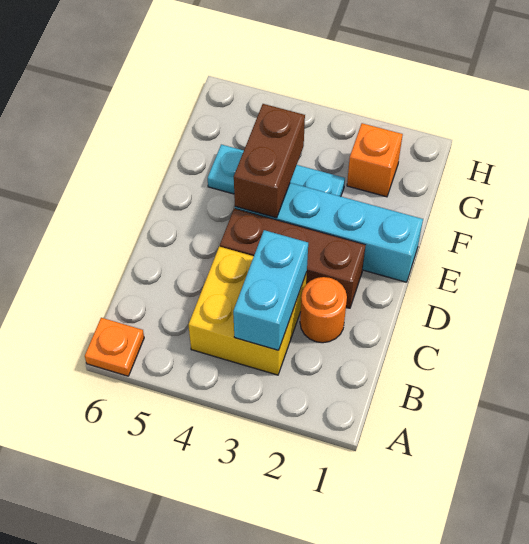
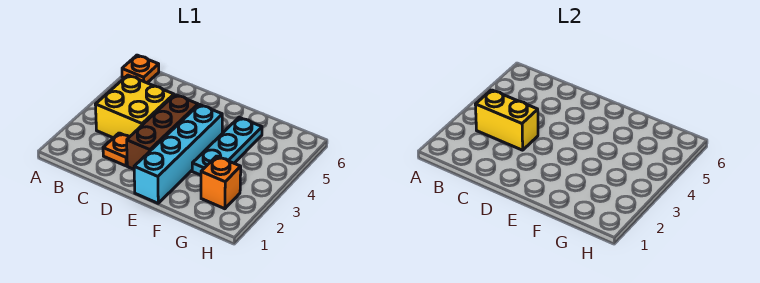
cyan brick B3:C3 level 2 -> yellow brick B3:C3 level 2
orange round brick C2 level 1 -> orange plate C2 level 1
brown brick E4:F4 level 2 -> none

